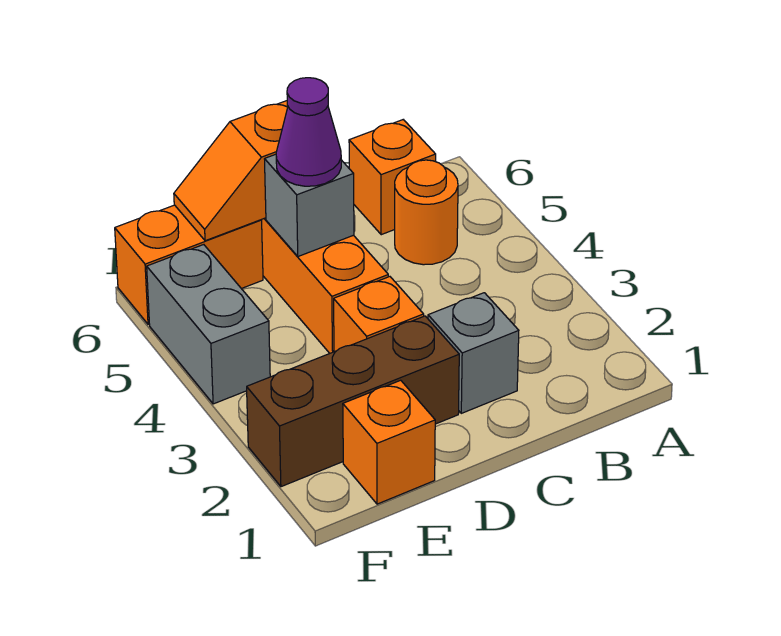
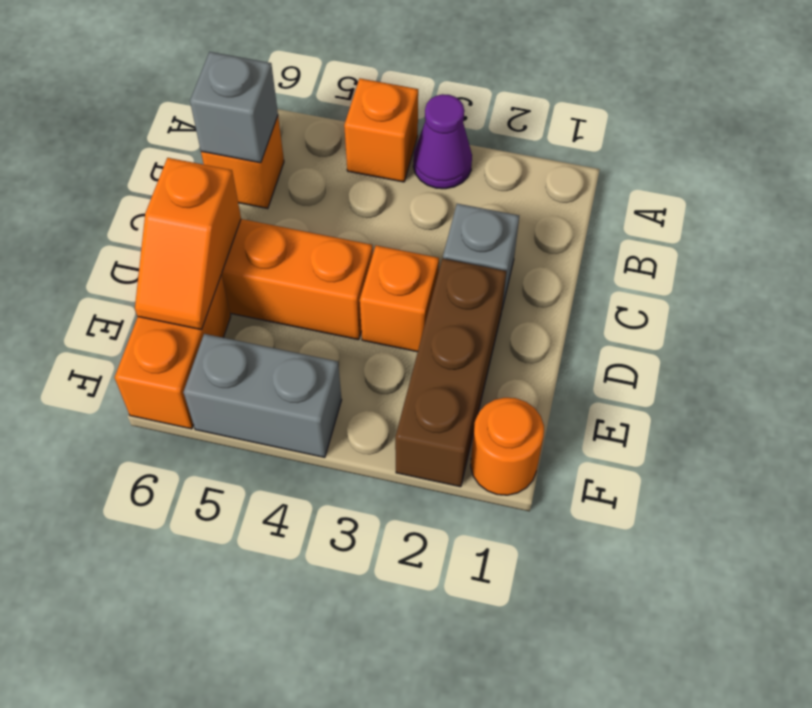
orange round brick B5 level 1 -> orange round brick F1 level 1
grey brick D5 level 2 -> grey brick B6 level 2
purple cone D5 level 3 -> purple cone A3 level 1
orange brick E1 level 1 -> orange brick A4 level 1

